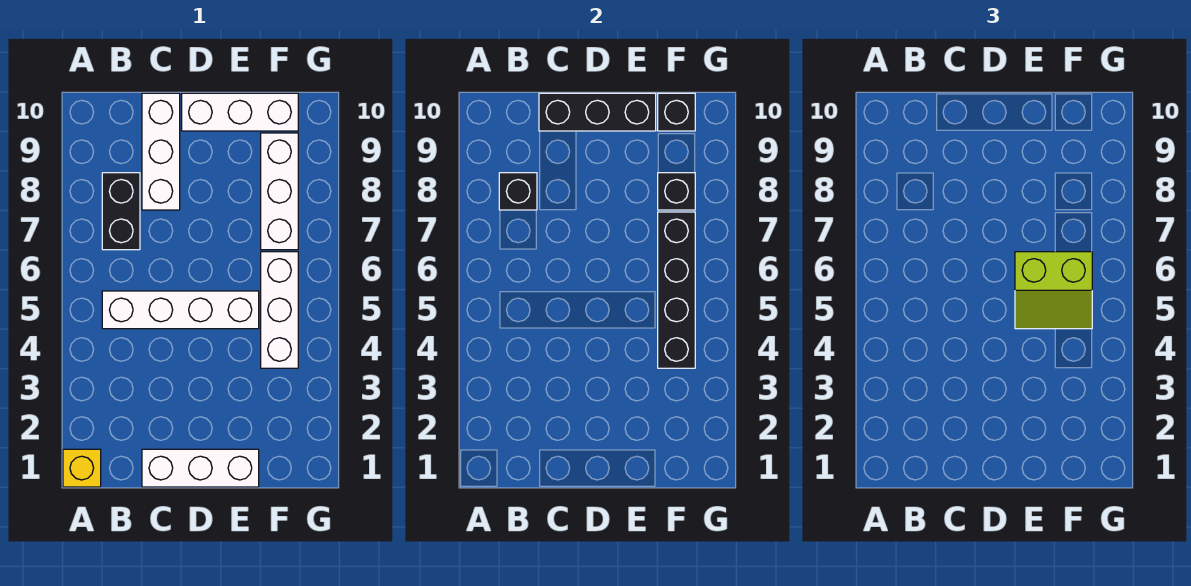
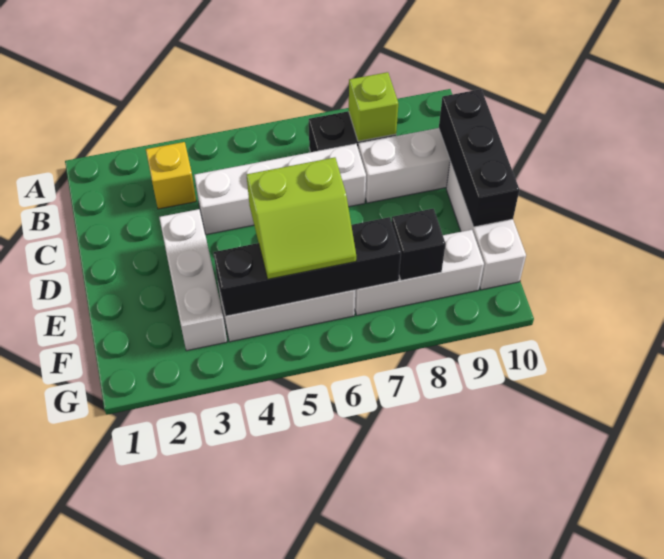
yellow brick A1 level 1 -> yellow brick B3 level 1
white brick B5:E5 level 1 -> white brick C4:C7 level 1
black brick B8 level 2 -> lime brick B8 level 2
white brick C1:E1 level 1 -> white brick D3:F3 level 1
lime slope E5:F6 level 3 top 6 -> lime slope E5:F6 level 3 top E
black brick F10 level 2 -> none

